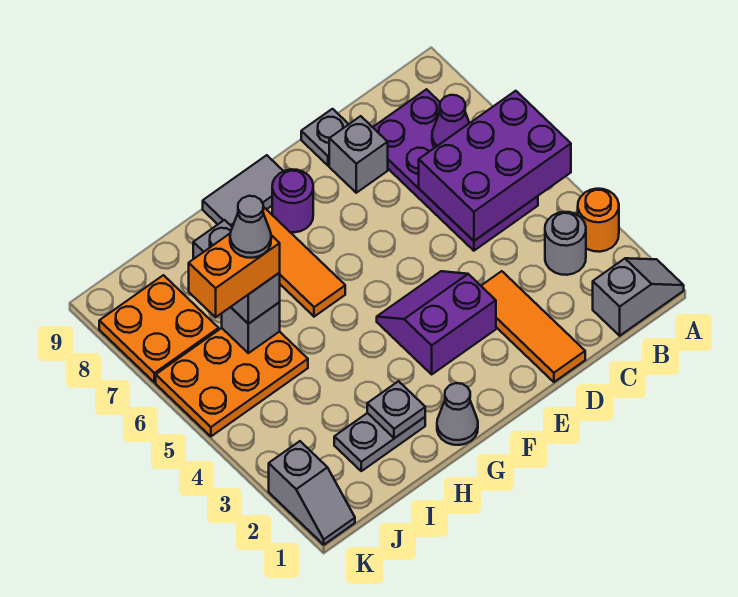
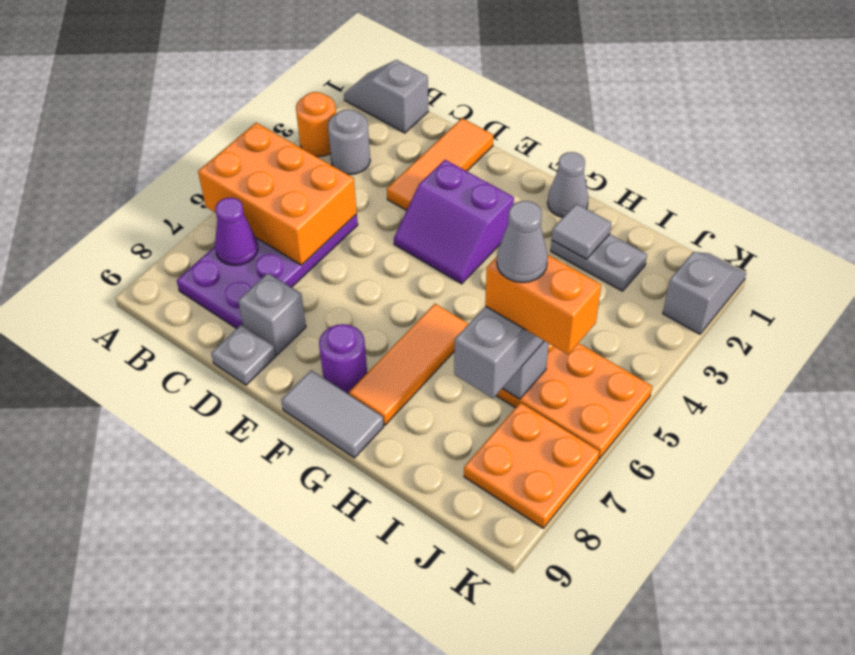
purple brick A5:C6 level 2 -> orange brick A5:C6 level 2
grey plate H2 level 2 -> grey tile H2 level 2

